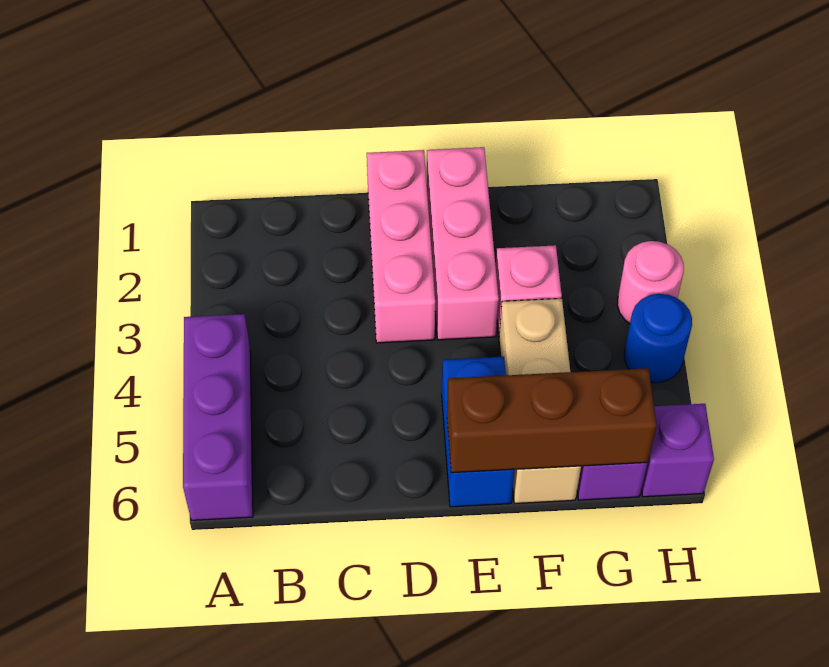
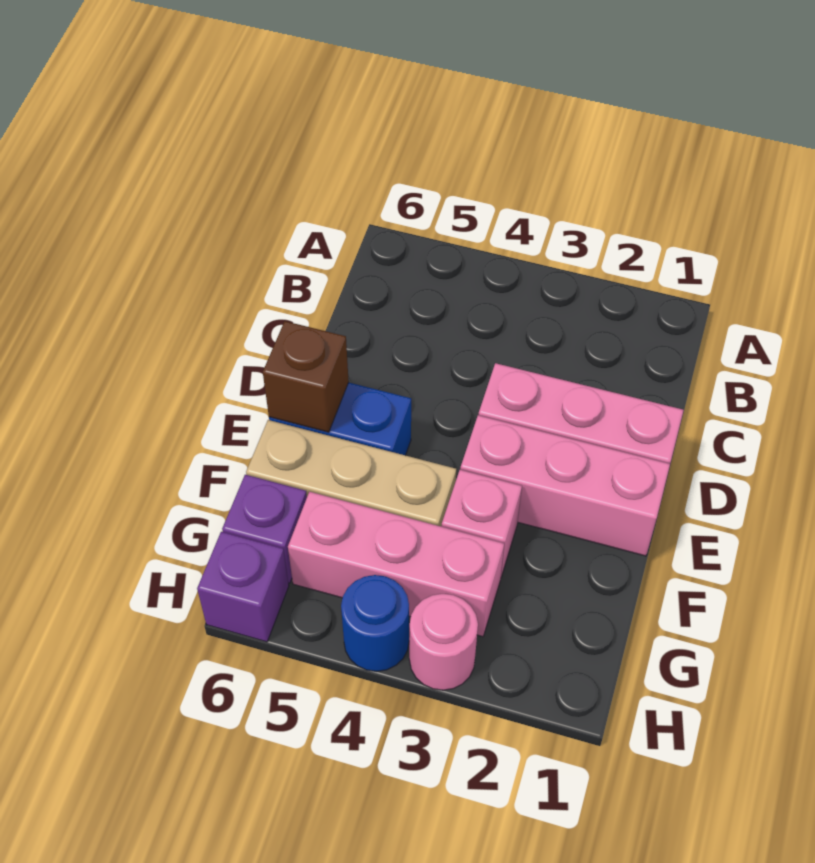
purple brick A4:A6 level 1 -> none
brown brick E6:G6 level 2 -> brown brick E6 level 2
none -> pink brick G3:G5 level 1

